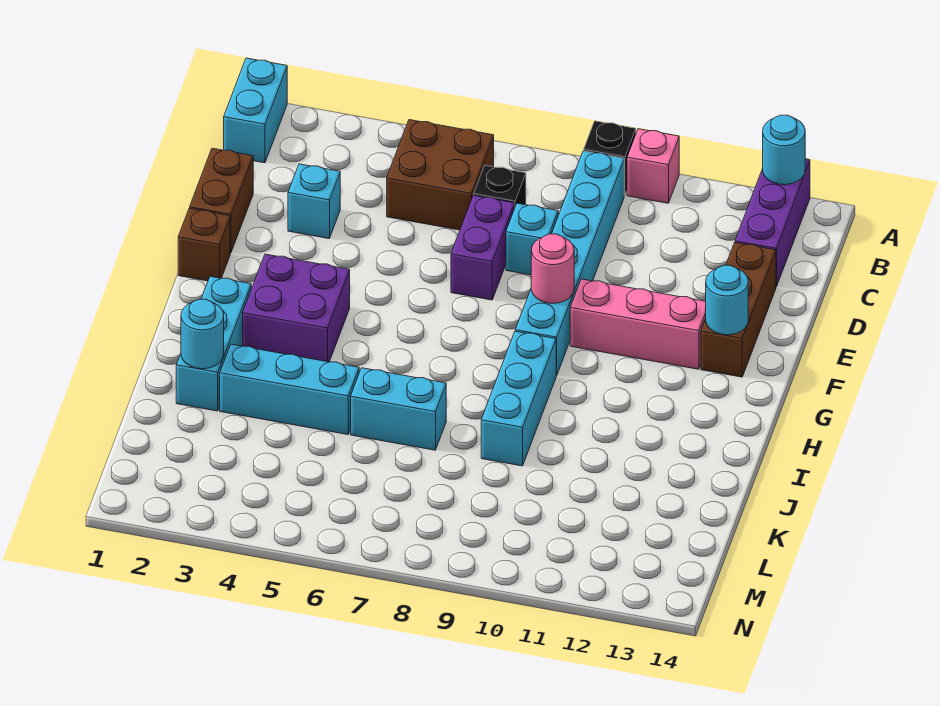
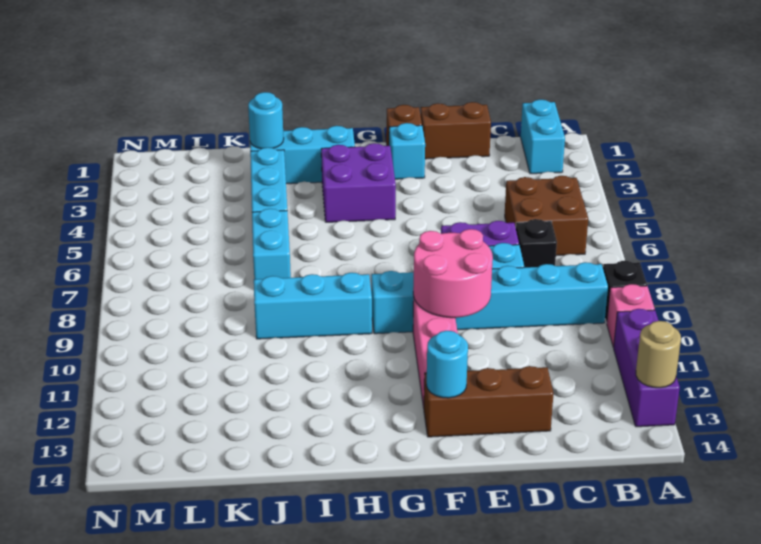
cyan brick A1:B1 level 1 -> cyan brick B1:B2 level 1
purple brick A13:C13 level 1 -> purple brick A11:A13 level 1
cyan round brick A13 level 2 -> tan round brick A13 level 2
cyan brick D3 level 1 -> cyan brick F2 level 1
pink round brick F9 level 2 -> pink round brick E9:F10 level 2

